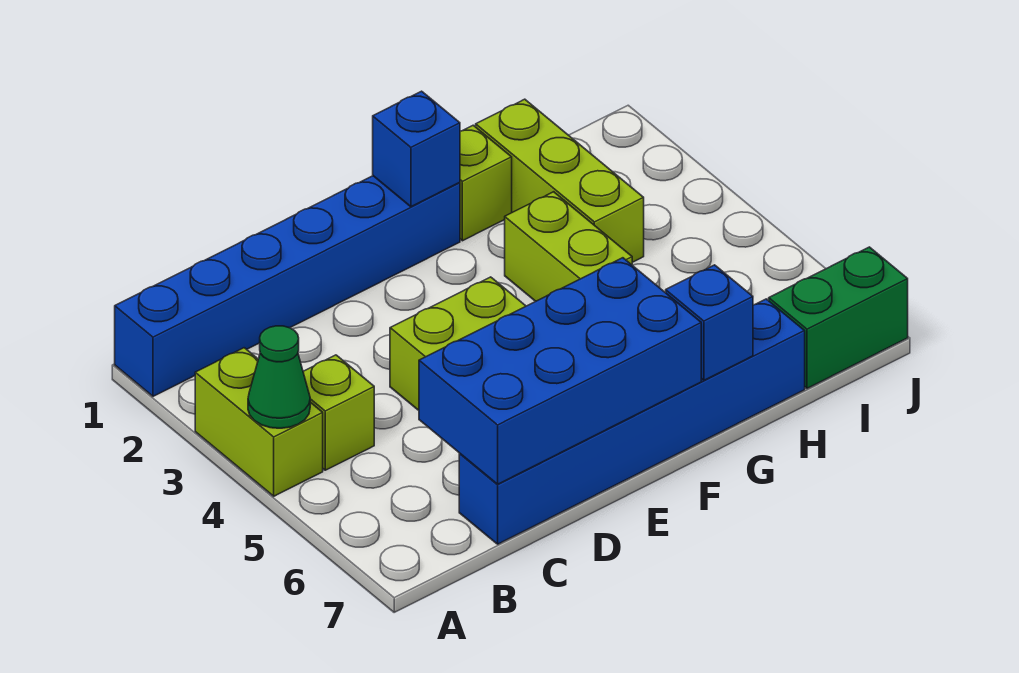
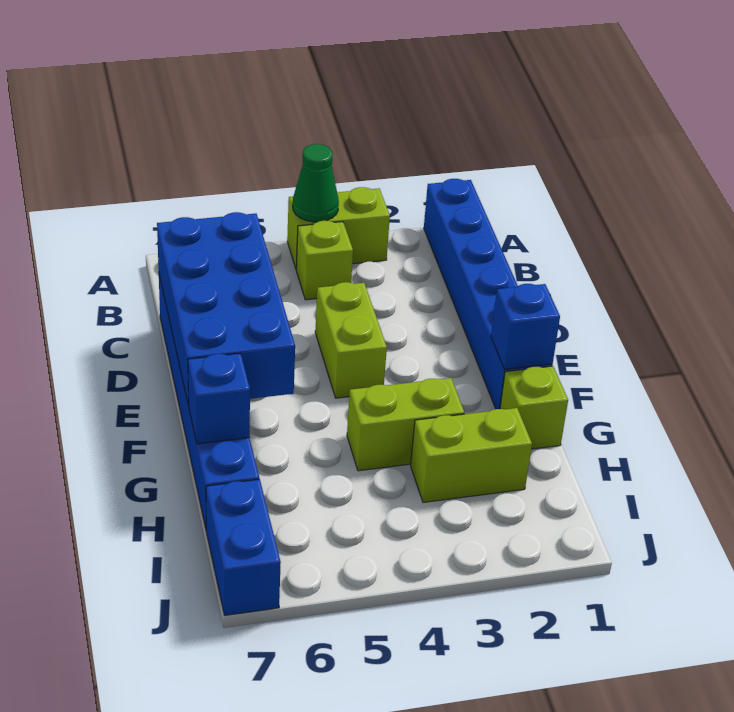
lime brick H1:H3 level 1 -> lime brick H2:H3 level 1
green brick I7:J7 level 1 -> blue brick I7:J7 level 1

